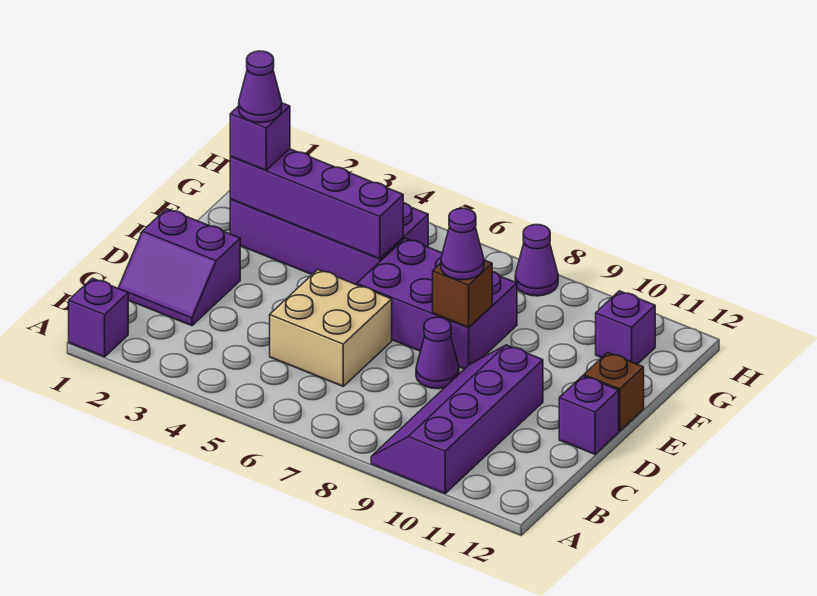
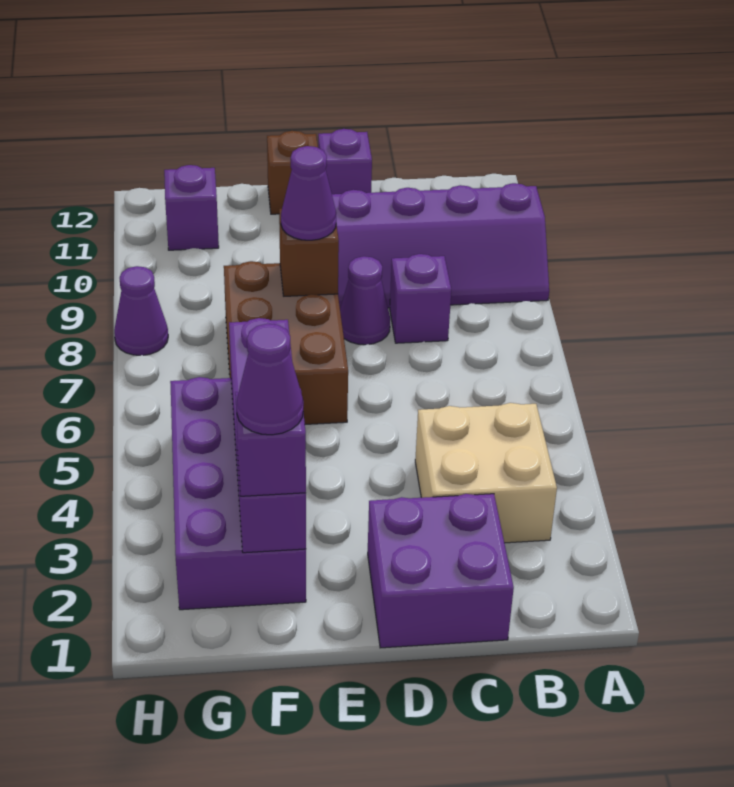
purple brick A1 level 1 -> purple brick C8 level 1
purple slope C1:D2 level 1 top D -> purple brick C1:D2 level 1
tan brick C5:D6 level 1 -> tan brick B3:C4 level 1
purple brick E6:F8 level 1 -> brown brick E6:F8 level 1

